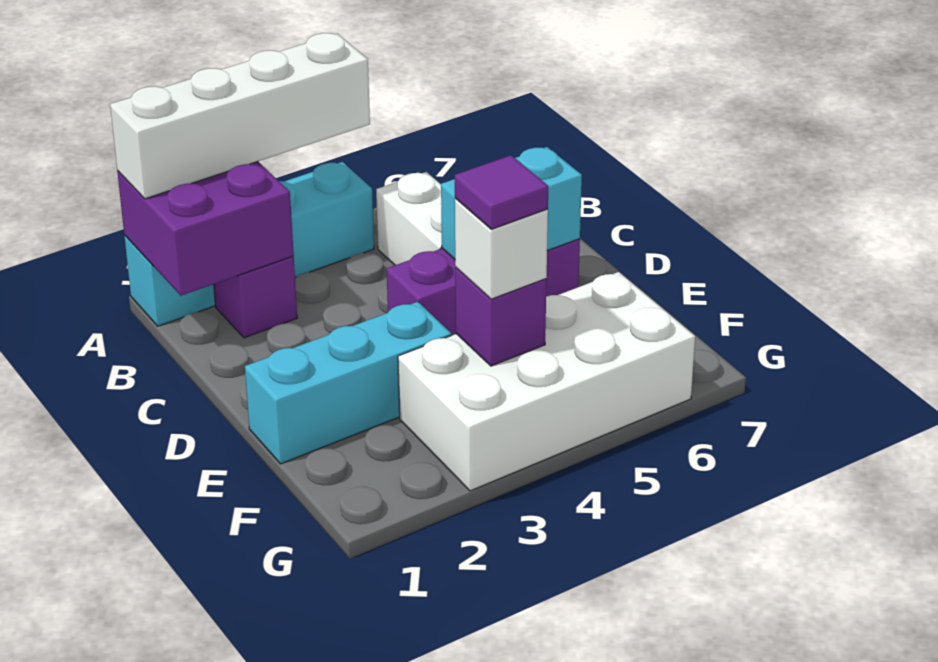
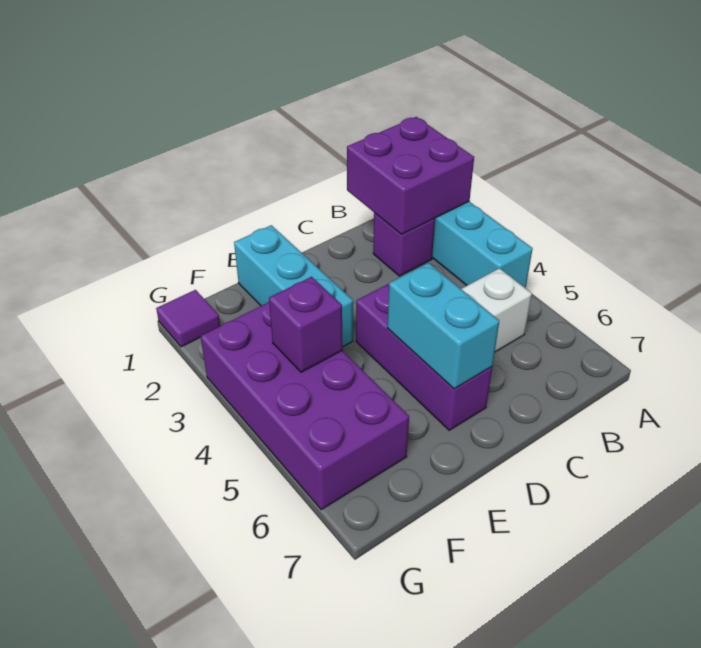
white brick A1:A4 level 3 -> none
white brick F3:G6 level 1 -> purple brick F3:G6 level 1
white brick F4 level 3 -> none
purple tile F4 level 4 -> purple tile G1 level 1

